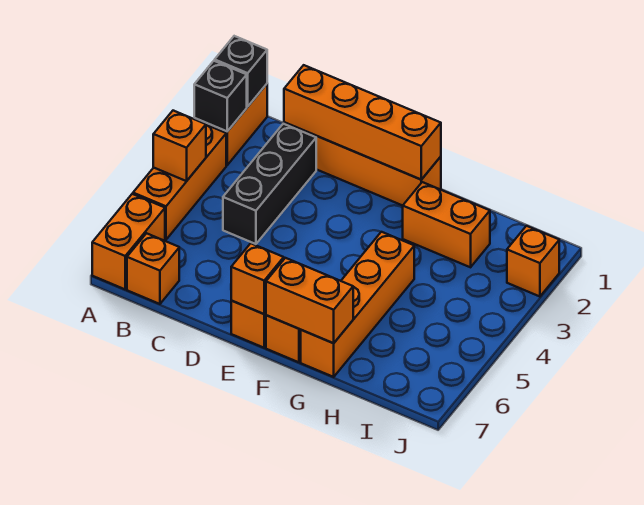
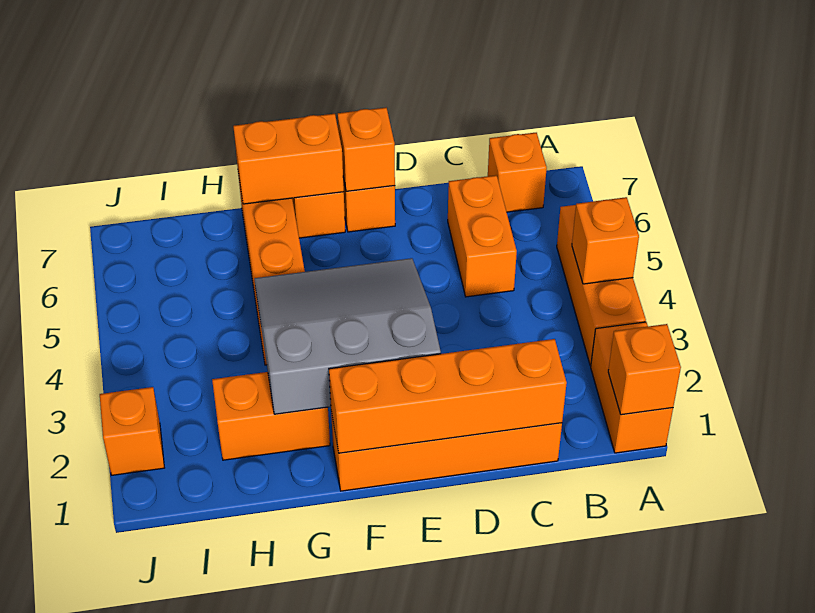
black brick A1 level 2 -> orange brick A1 level 2
black brick A2 level 2 -> none
orange brick A6:A7 level 1 -> orange brick C5:C6 level 1
black brick C2:C4 level 1 -> none
none -> grey slope E2:G4 level 2 top 2

